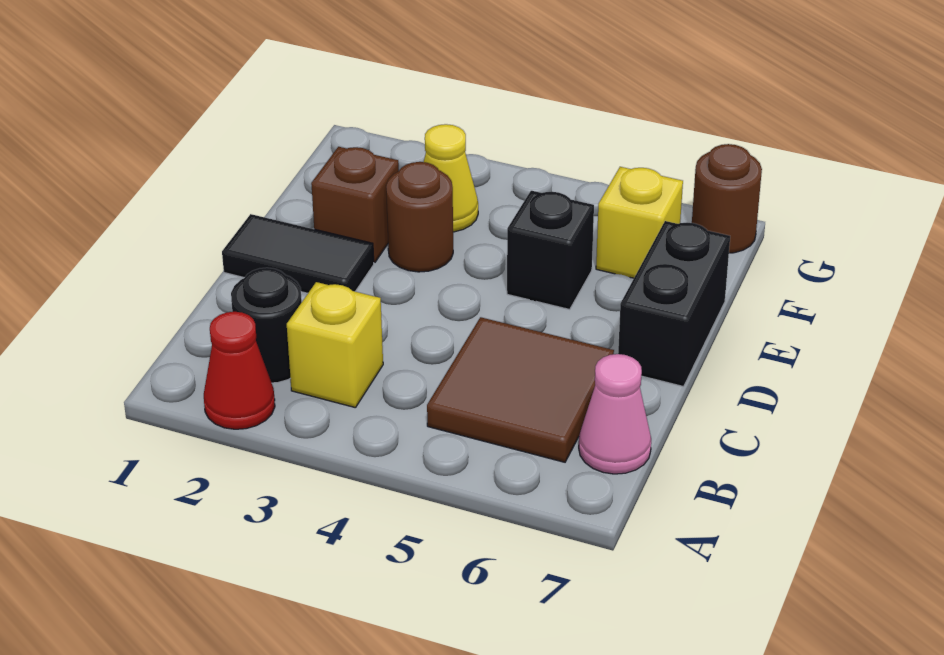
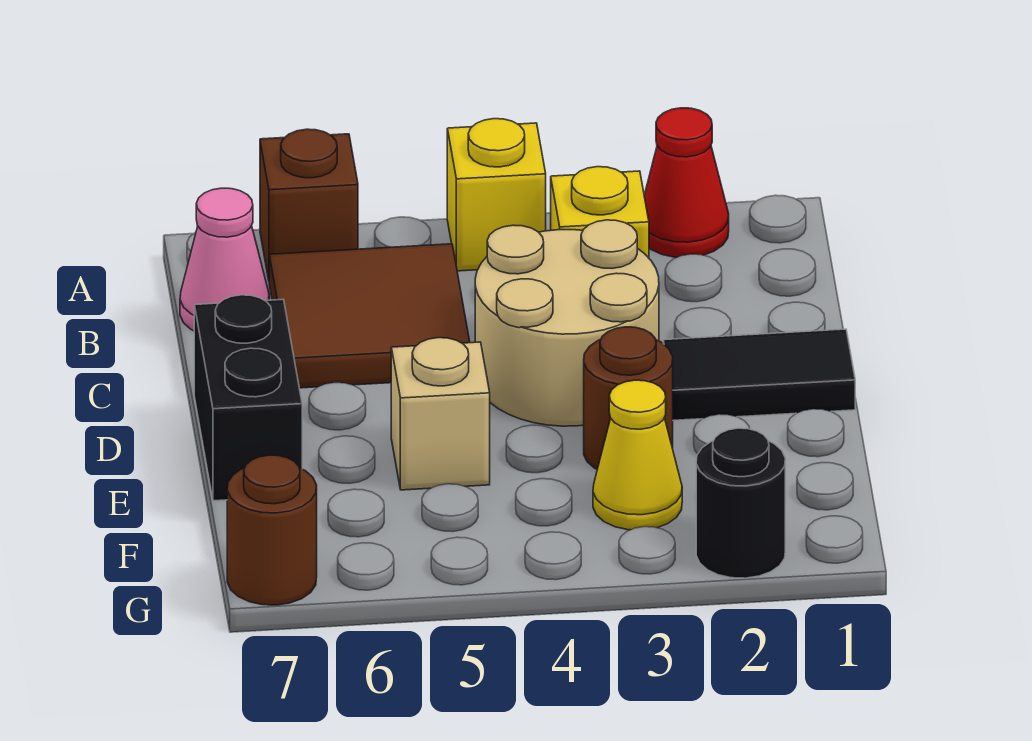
black round brick B2 level 1 -> black round brick G2 level 1
none -> tan round brick C3:D4 level 1
brown brick E2 level 1 -> brown brick A6 level 1
black brick E5 level 1 -> tan brick E5 level 1
yellow brick F6 level 1 -> yellow brick A4 level 1

